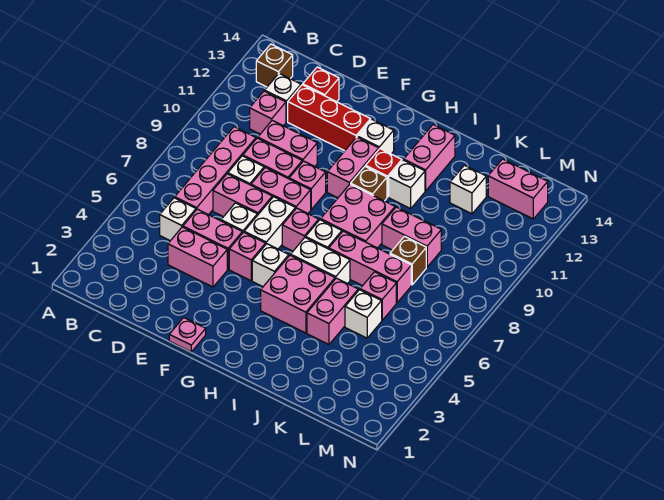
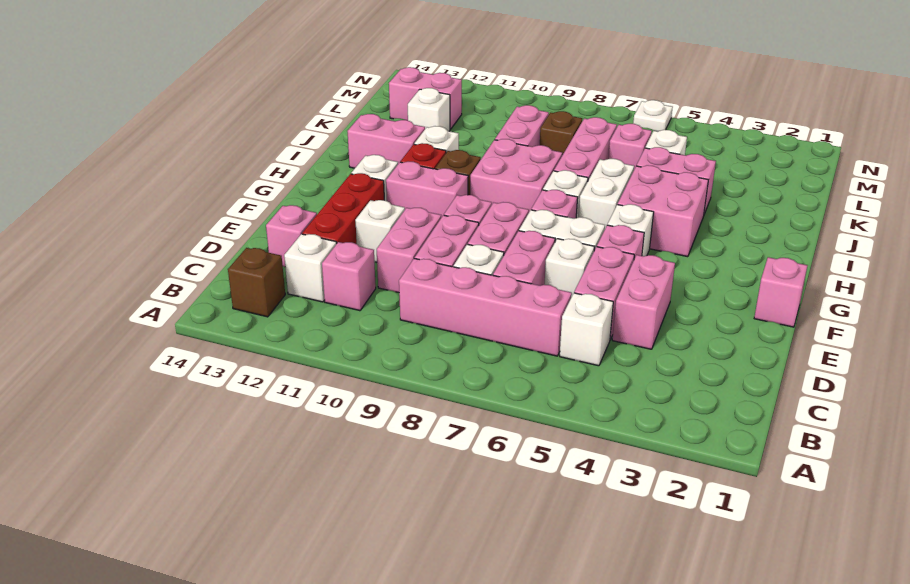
red brick D13 level 1 -> pink brick D13 level 1
none -> white brick E11 level 1
pink plate F1 level 1 -> pink brick F1 level 1
pink brick L13:M13 level 1 -> pink brick L12:L13 level 1
none -> white plate N6 level 1

